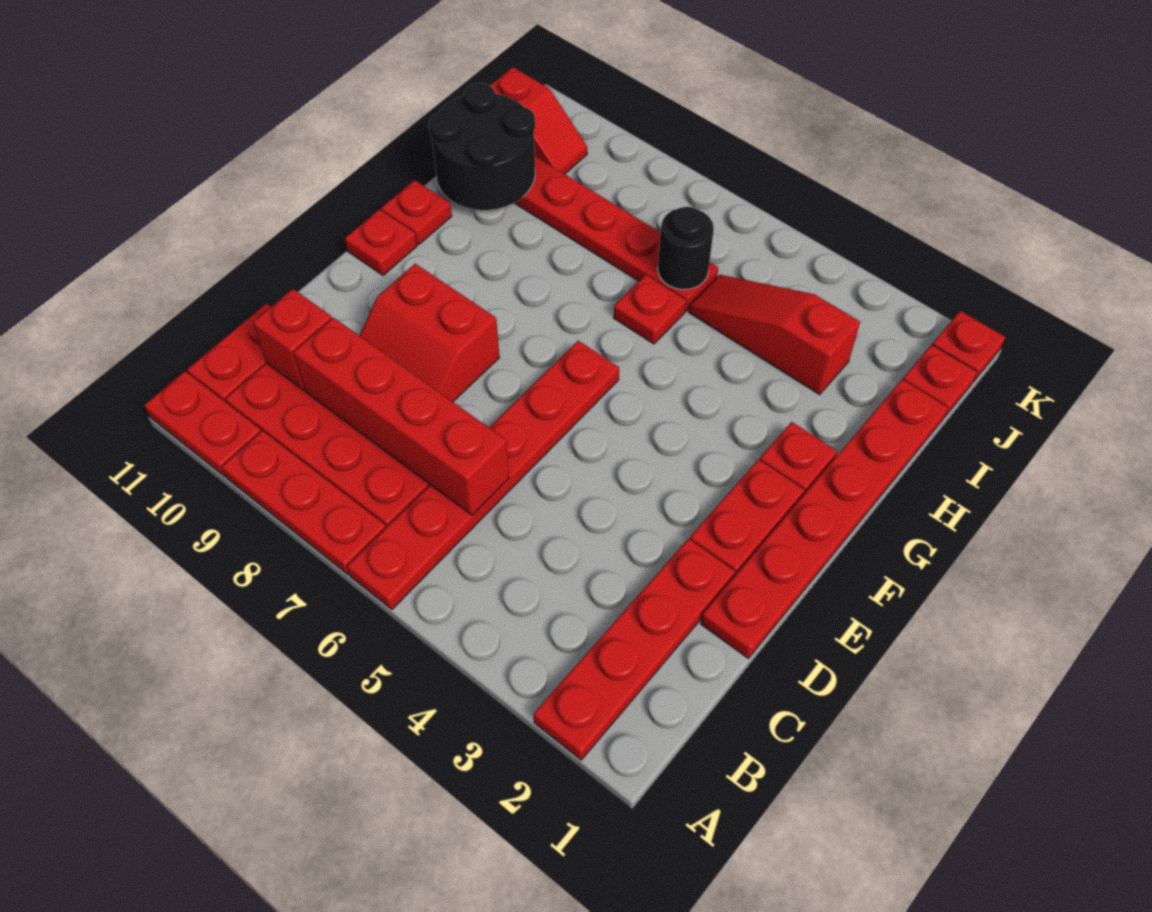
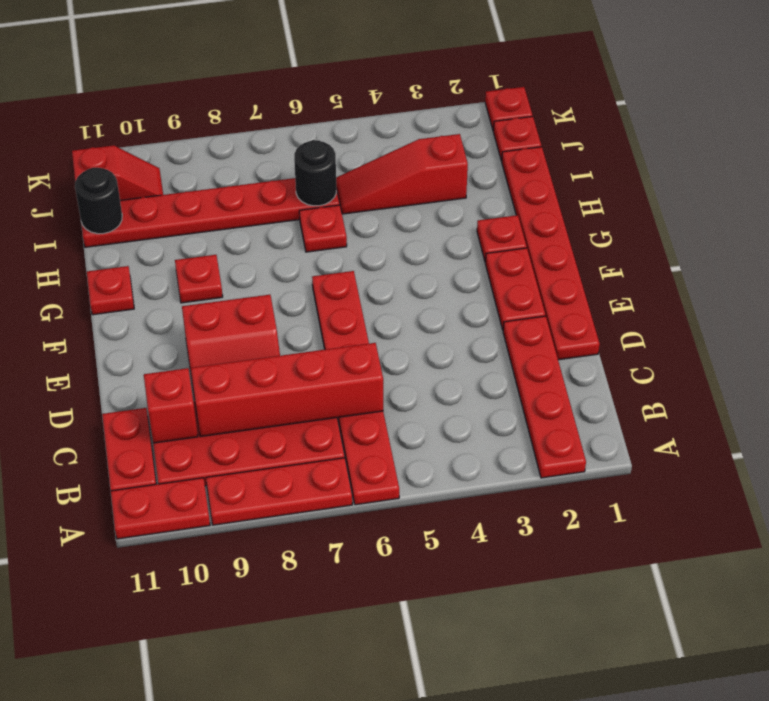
red plate F11 level 1 -> red plate G9 level 1
black round brick H10:I11 level 2 -> black round brick I11 level 2

